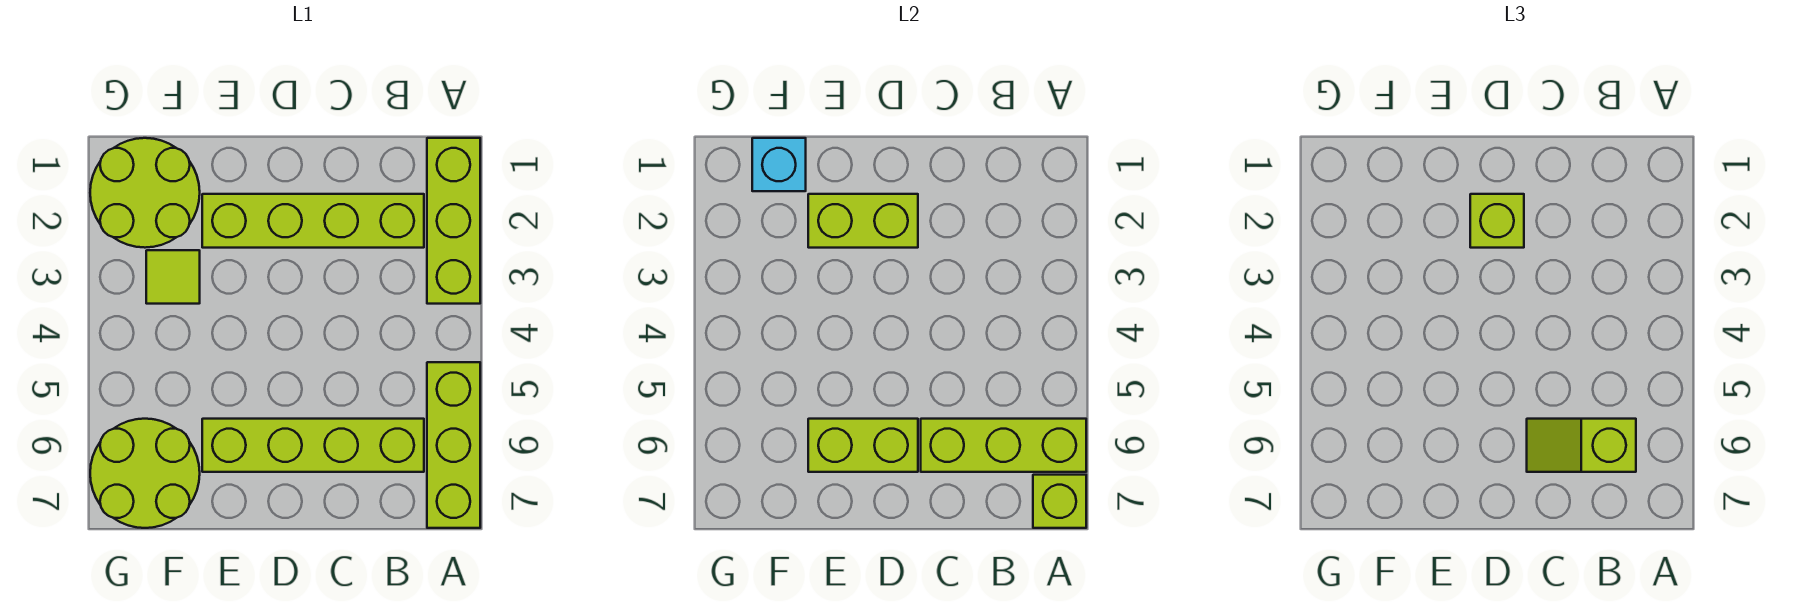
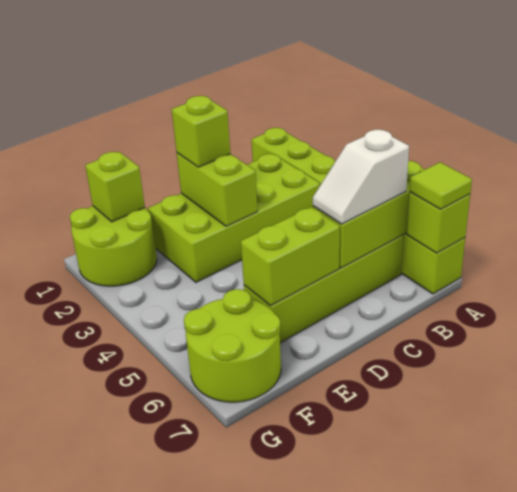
lime brick B2:E2 level 1 -> lime brick B2:E3 level 1
lime slope B6:C6 level 3 top B -> white slope B6:C6 level 3 top B
lime brick D2:E2 level 2 -> lime brick D2:D3 level 2
cyan brick F1 level 2 -> lime brick F1 level 2
lime tile F3 level 1 -> lime tile A7 level 3

